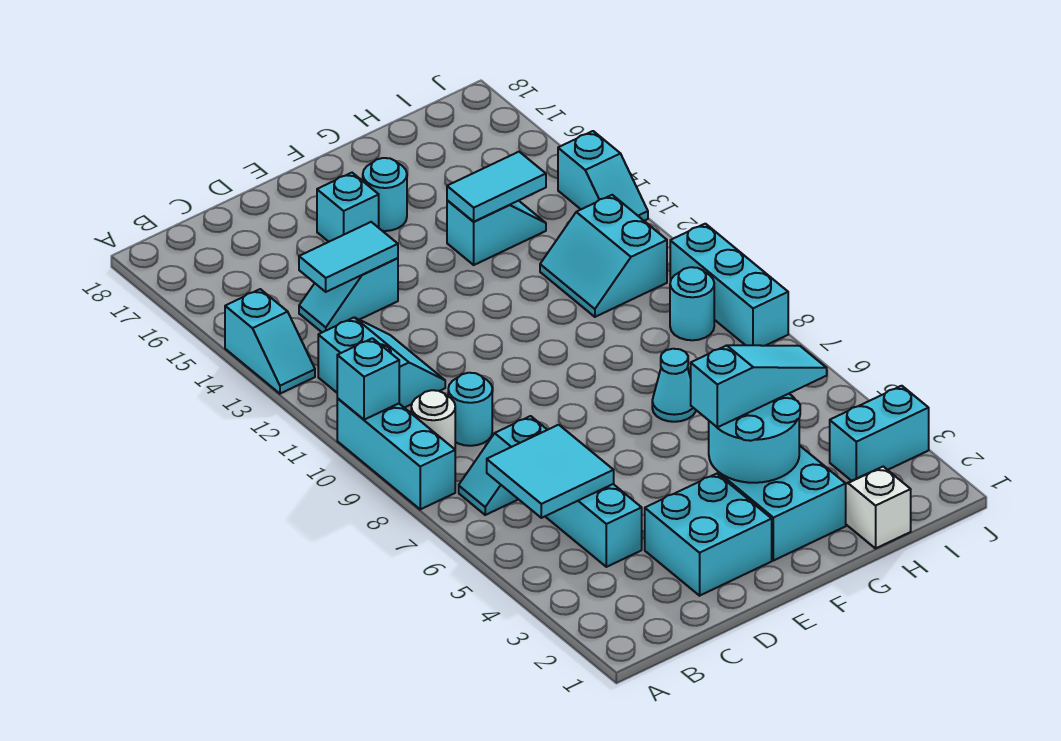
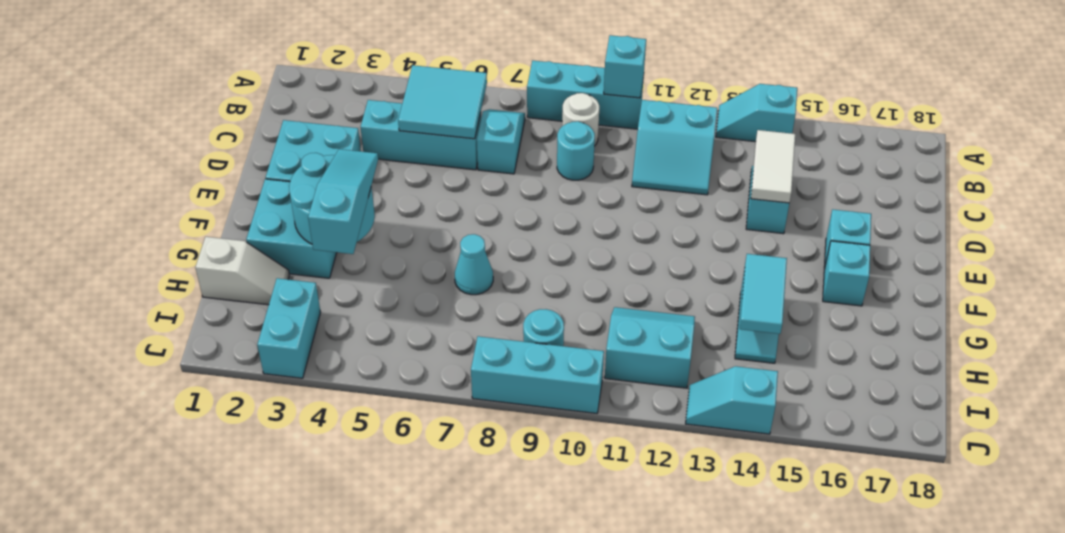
cyan tile C14:D14 level 2 -> white tile C14:D14 level 2
cyan slope F4:H4 level 3 top F -> cyan slope F4:H4 level 3 top H
cyan round brick F16 level 1 -> cyan brick F16 level 1

